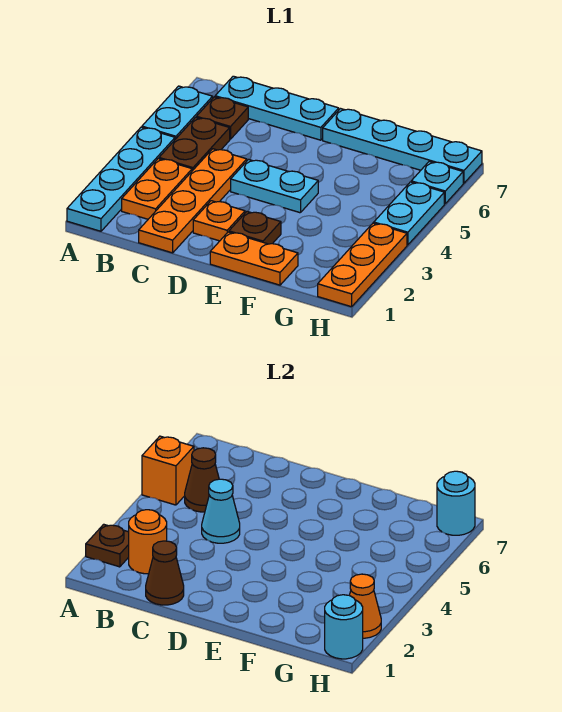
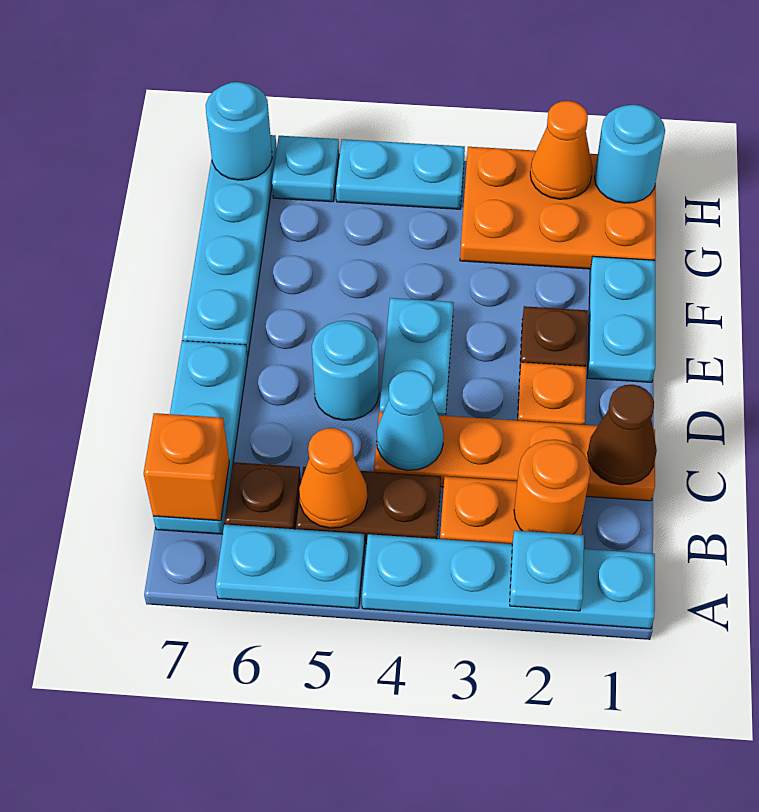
brown plate A2 level 2 -> cyan plate A2 level 2
orange brick A5 level 2 -> orange brick B7 level 2
brown cone B5 level 2 -> orange cone B5 level 2
none -> cyan round brick D5 level 1
orange plate E1:F1 level 1 -> cyan plate E1:F1 level 1
orange plate H1:H3 level 1 -> orange plate G1:H3 level 1

